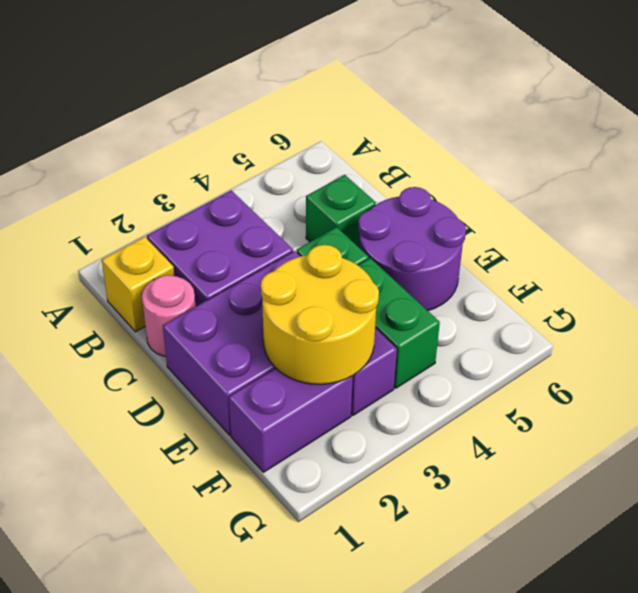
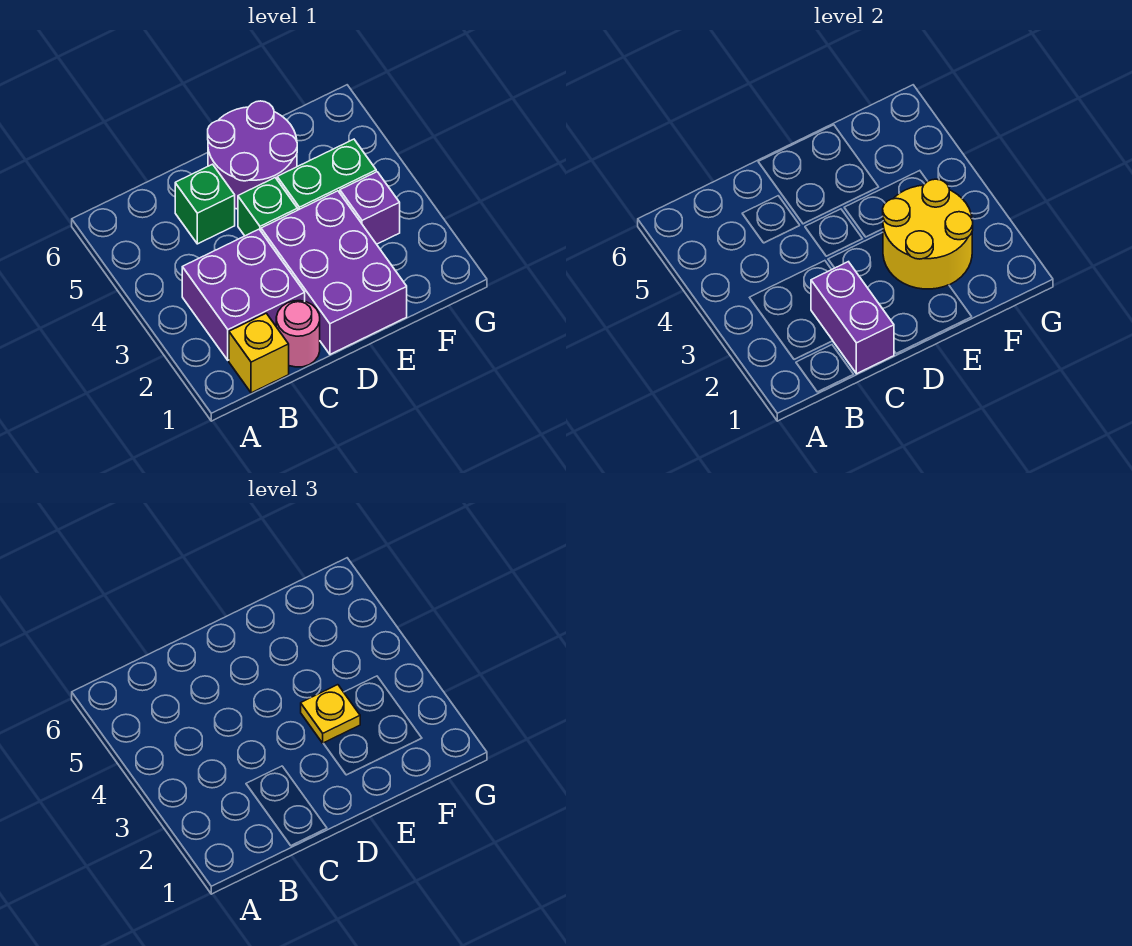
none -> yellow plate E3 level 3
purple brick F1:F2 level 1 -> purple brick C1:C2 level 2

